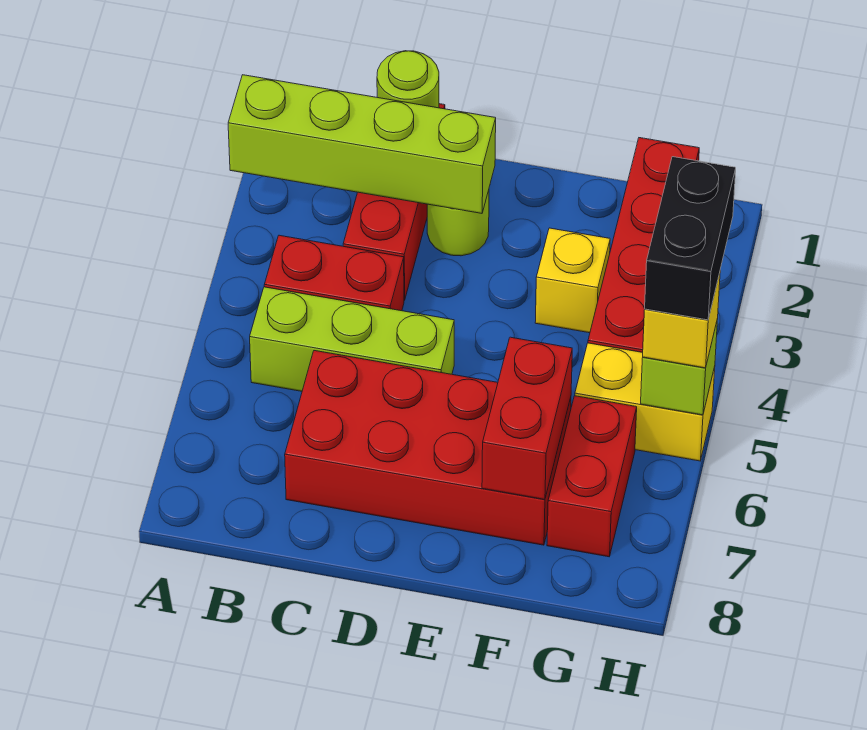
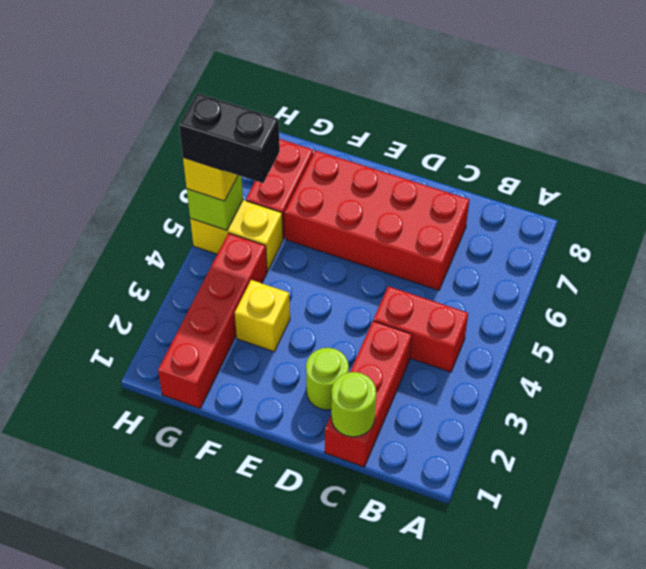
lime brick A2:D2 level 2 -> none
lime brick B5:D5 level 1 -> none
red brick F6:F7 level 2 -> none
black brick H4:H5 level 4 -> black brick G5:H5 level 4

